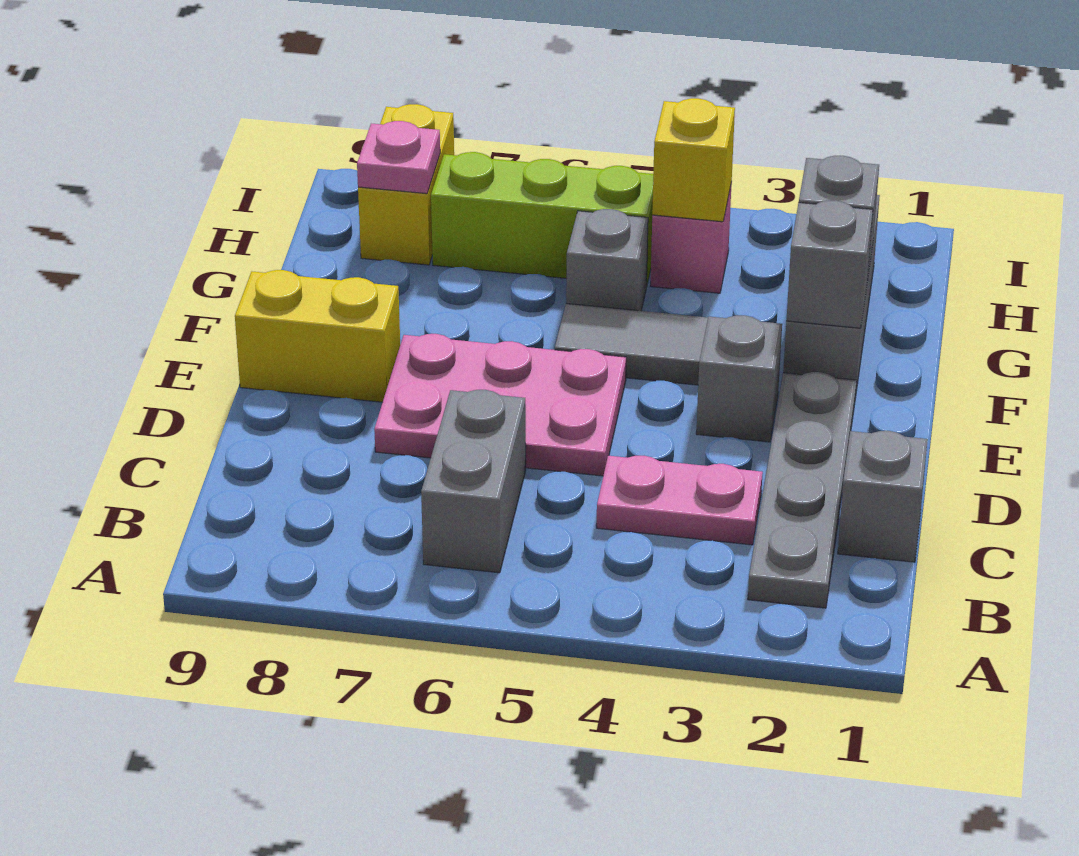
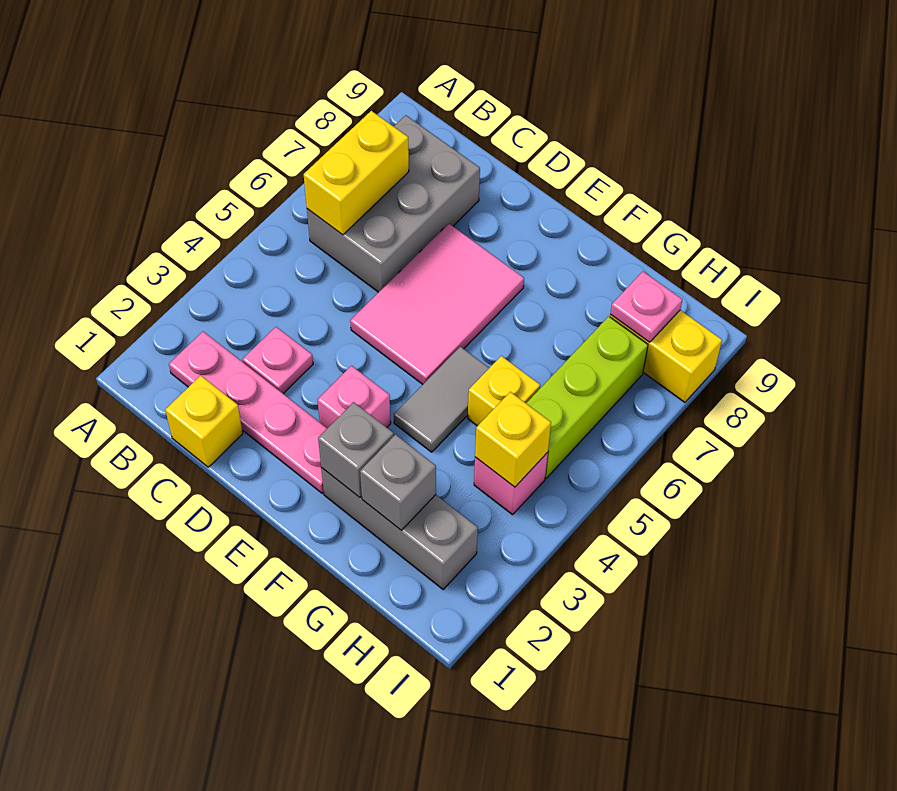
grey plate B2:E2 level 1 -> pink plate B2:E2 level 1
grey brick B6:C6 level 1 -> grey brick B6:C8 level 1
grey brick C1 level 1 -> yellow brick C1 level 1
pink plate C3:C4 level 1 -> pink plate C3 level 1
pink plate D5:E7 level 1 -> pink tile D5:E7 level 1
grey brick E3 level 1 -> pink brick E3 level 1
yellow brick E8:E9 level 1 -> yellow brick B6:B7 level 2
grey brick G5 level 1 -> yellow brick G5 level 1

